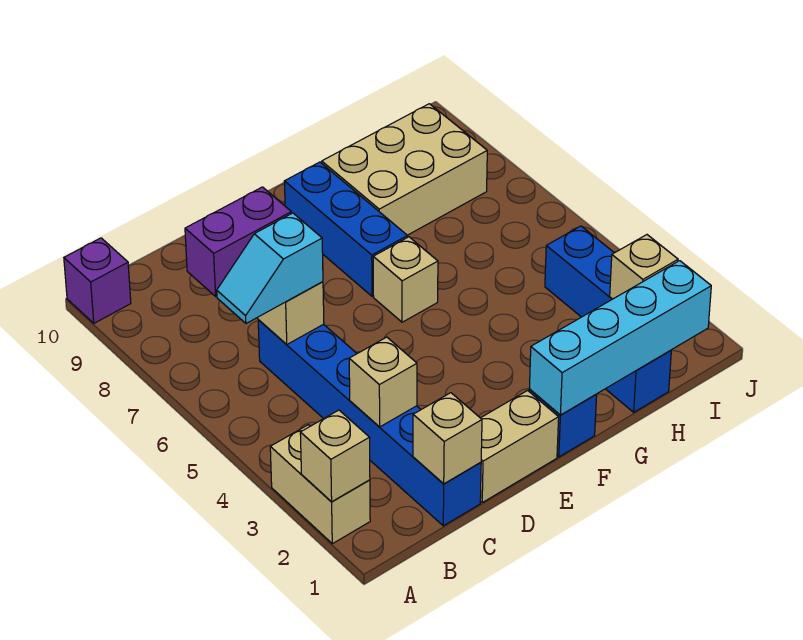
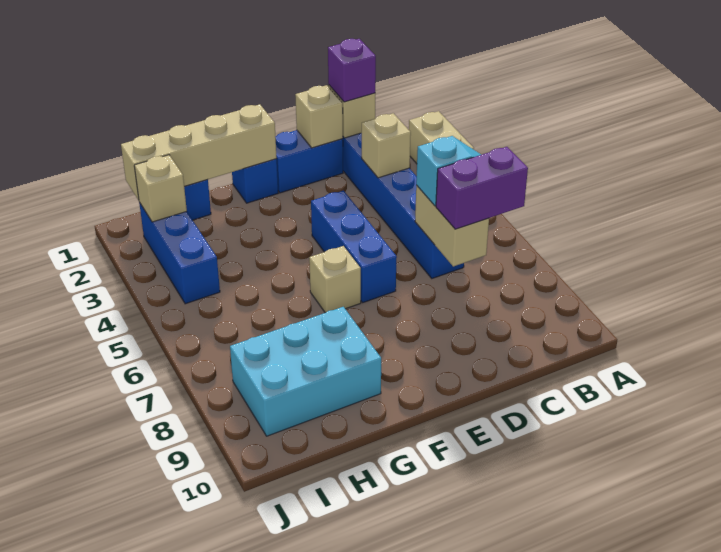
tan brick A2 level 2 -> tan brick D1 level 2
purple brick A10 level 1 -> purple brick C1 level 3
tan brick D1:E1 level 1 -> blue brick D1:E1 level 1
cyan brick F1:I1 level 2 -> tan brick F1:I1 level 2
blue brick F7:F9 level 1 -> blue brick E4:E6 level 1
tan brick G8:I9 level 1 -> cyan brick G8:I9 level 1

